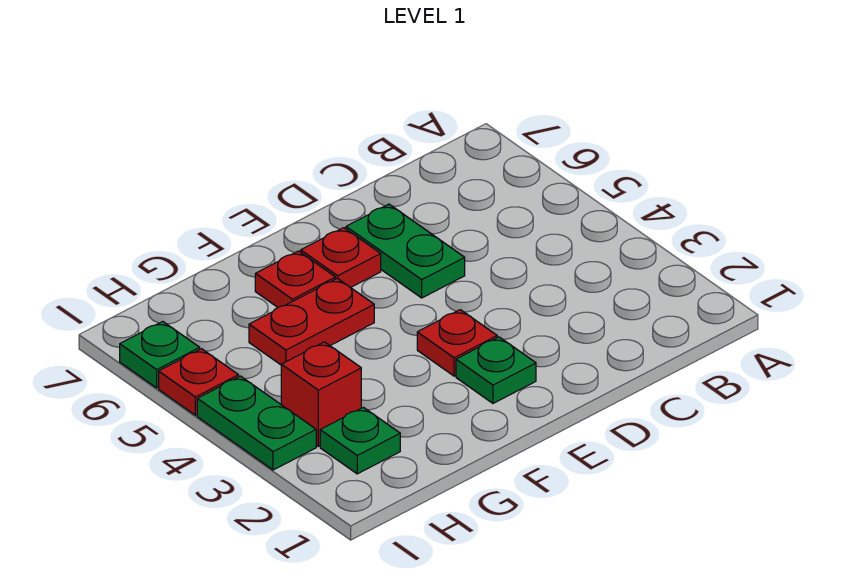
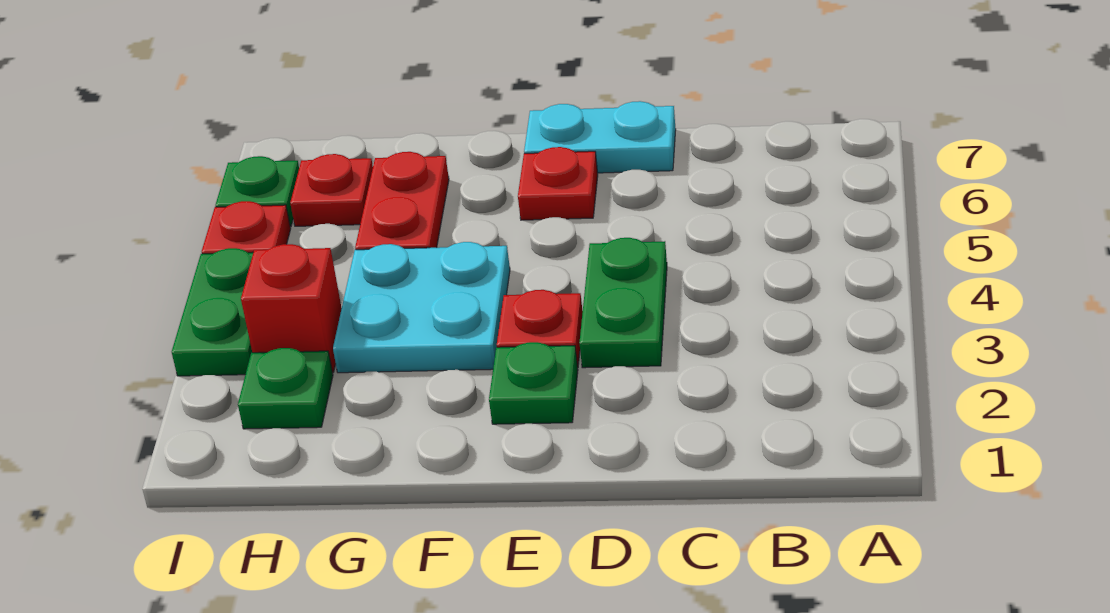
green plate D5:D6 level 1 -> green plate D3:D4 level 1
none -> cyan plate D7:E7 level 1
none -> cyan plate F3:G4 level 1
red plate F5:G5 level 1 -> red plate G5:G6 level 1
red plate F6 level 1 -> red plate H6 level 1

